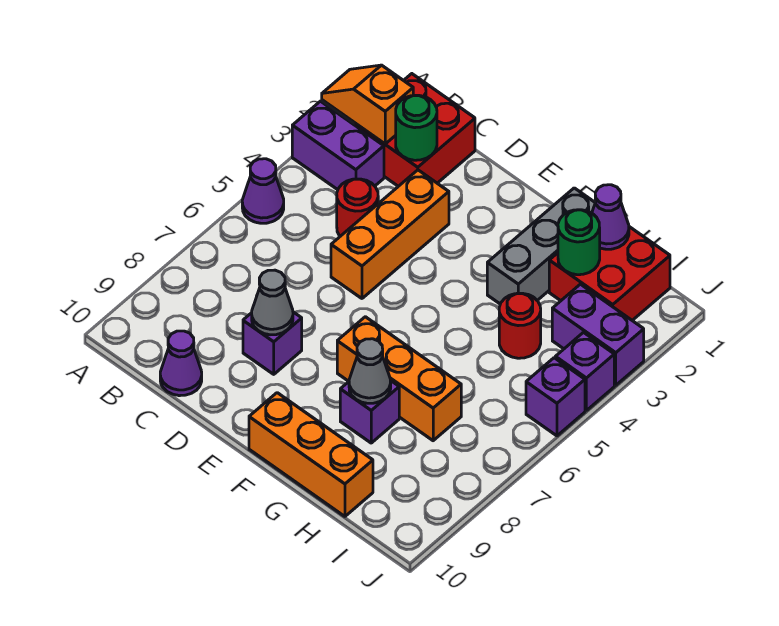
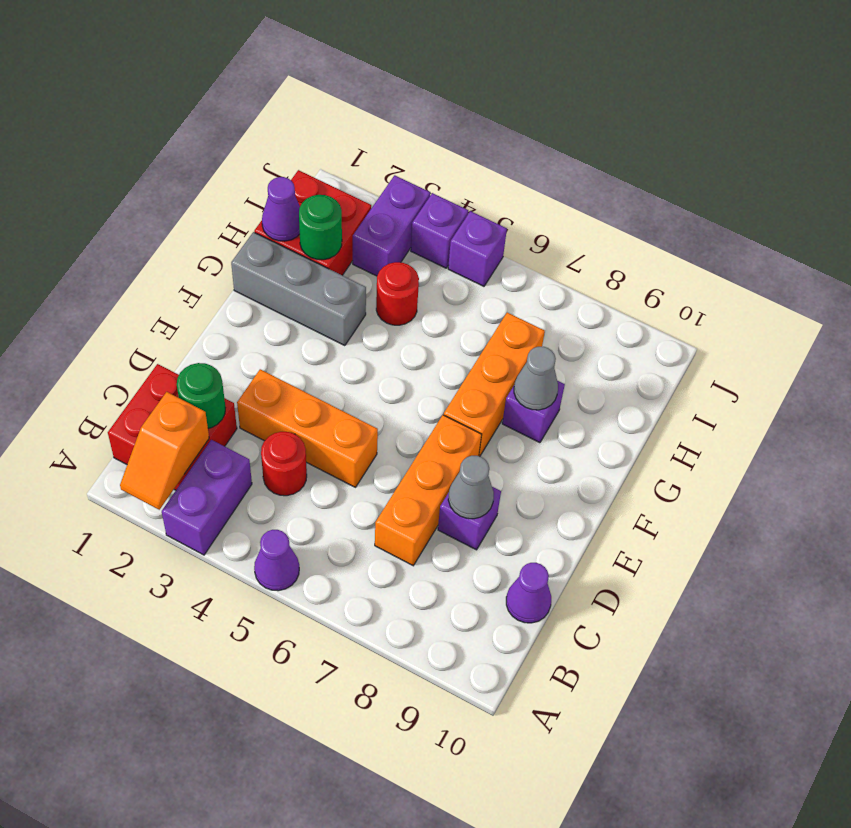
orange brick F10:H10 level 1 -> orange brick C7:E7 level 1

